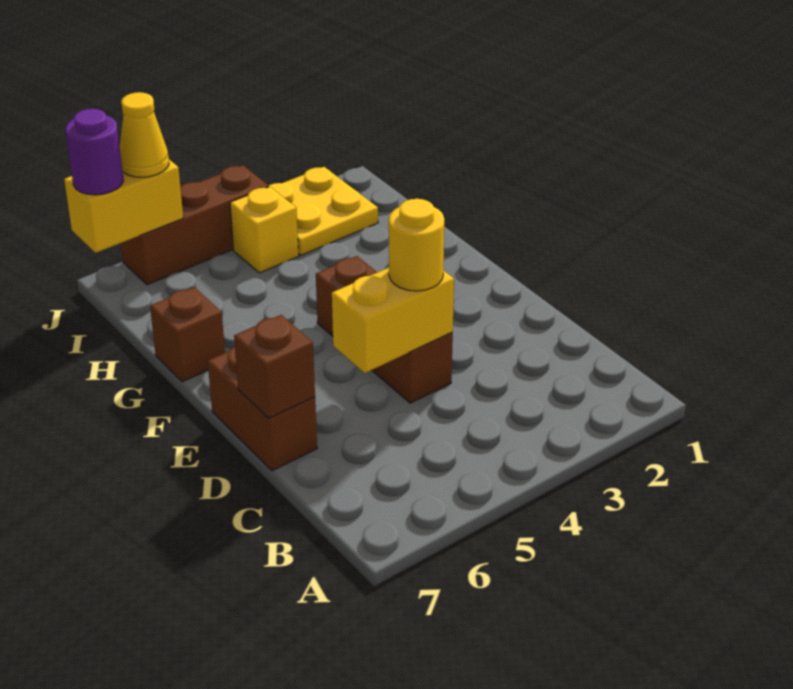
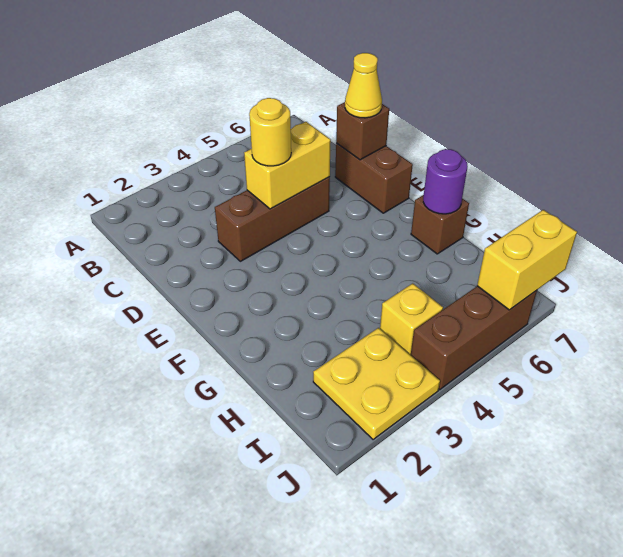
brown brick D4:F4 level 1 -> brown brick D3:D5 level 1
yellow cone J6 level 3 -> yellow cone D7 level 3
purple round brick J7 level 3 -> purple round brick G7 level 2

